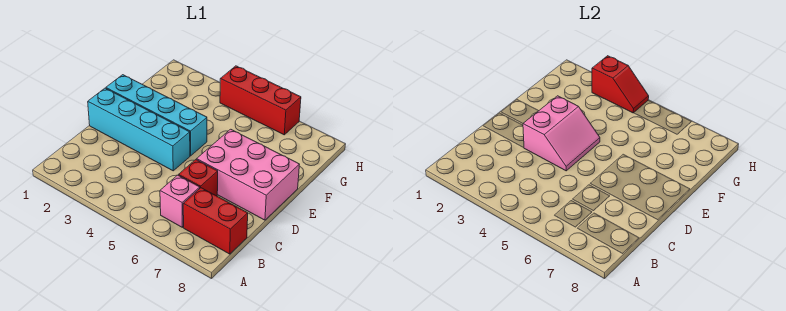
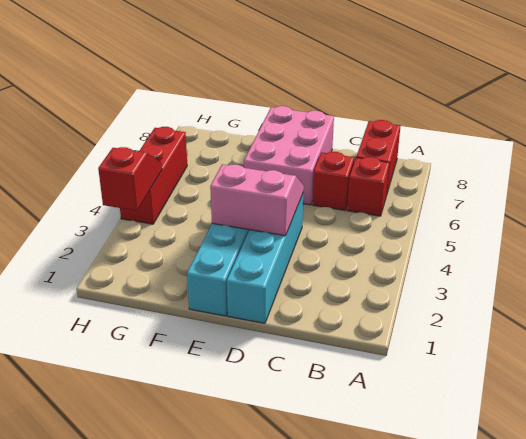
pink brick B6 level 1 -> red brick B6 level 1

